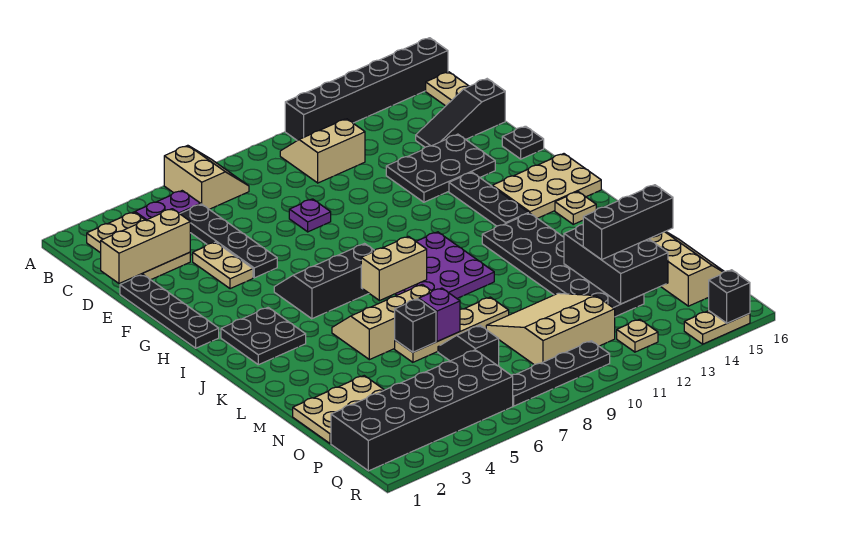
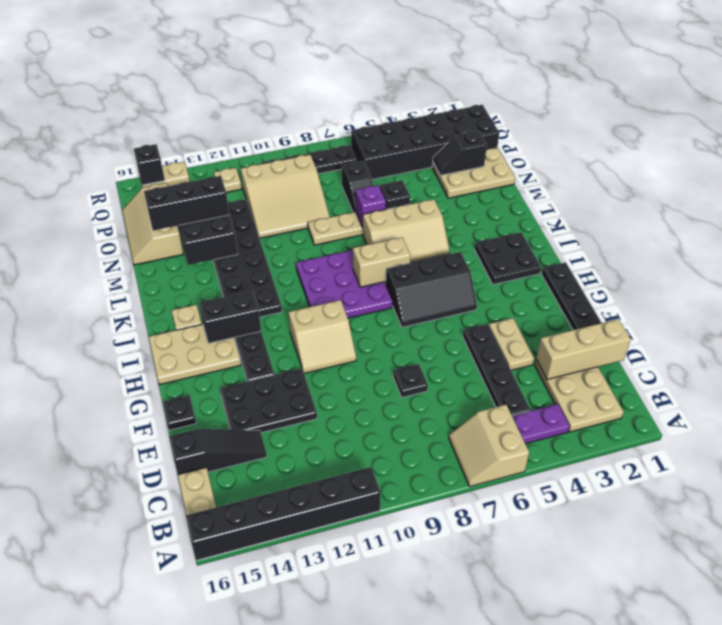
tan slope B10:C11 level 1 top C -> tan slope G10:H11 level 1 top H
purple plate E8 level 1 -> black plate E8 level 1
none -> black brick I13:I14 level 2
none -> black slope O2:O3 level 2 top 2

